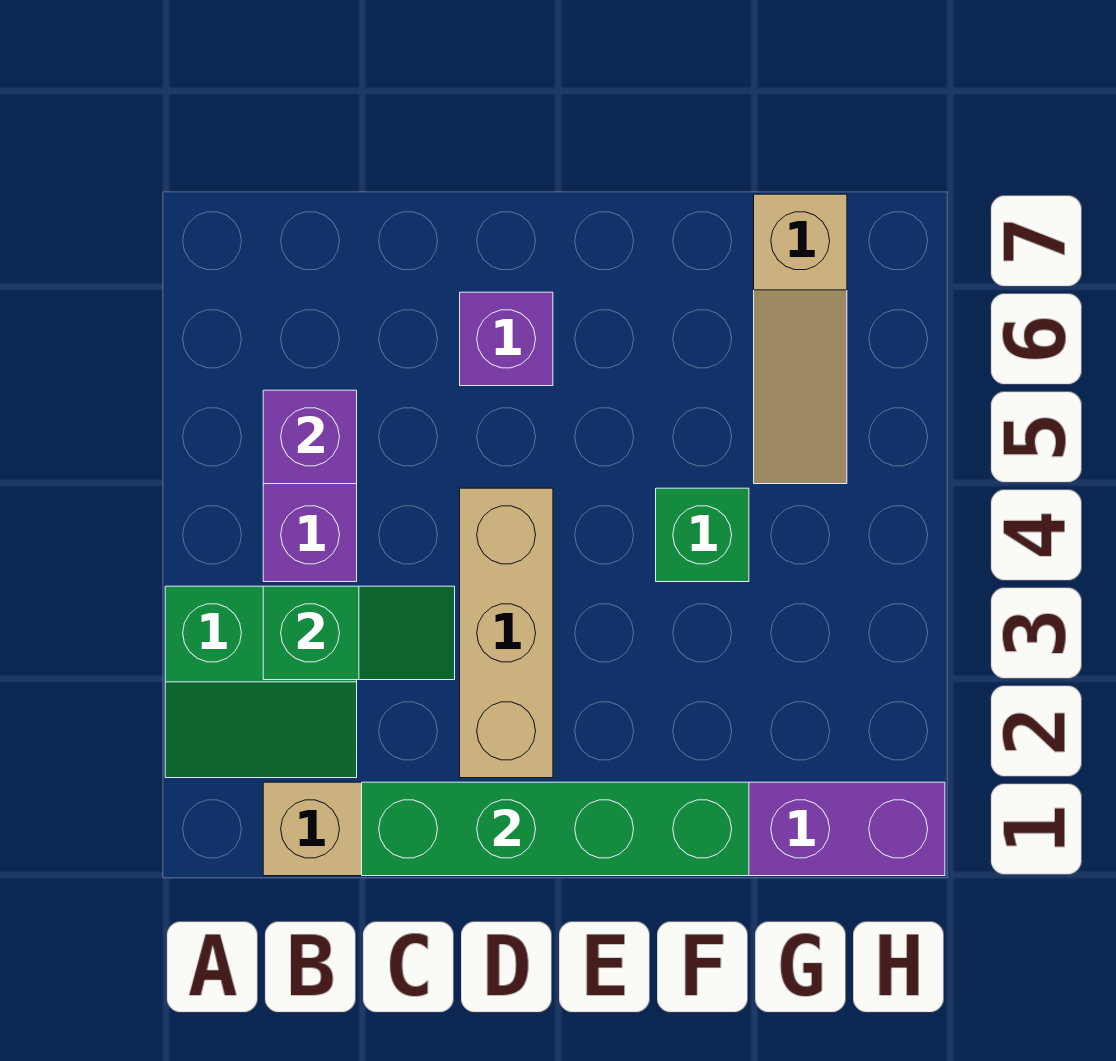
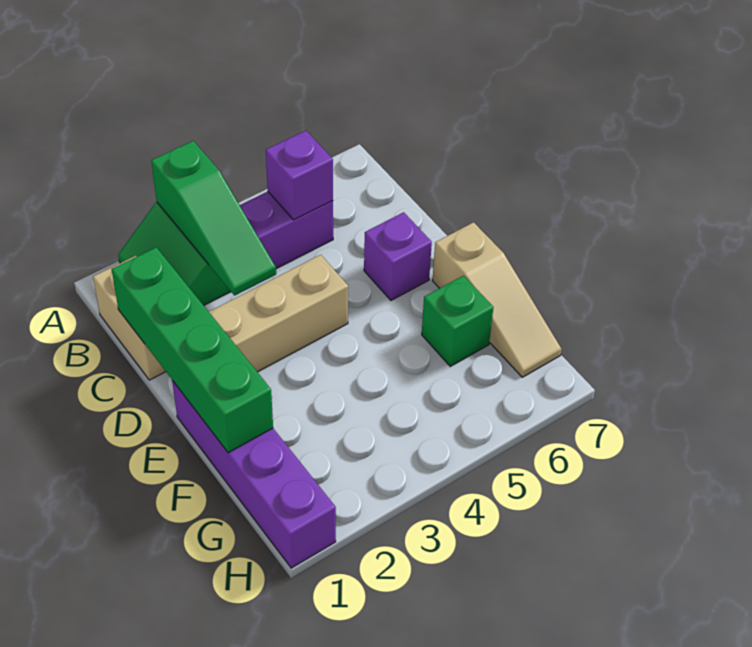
green slope B3:C3 level 2 top B -> green slope A3:C3 level 2 top A
green brick F4 level 1 -> green brick F6 level 1
tan slope G5:G7 level 1 top 7 -> tan slope E7:G7 level 1 top E

